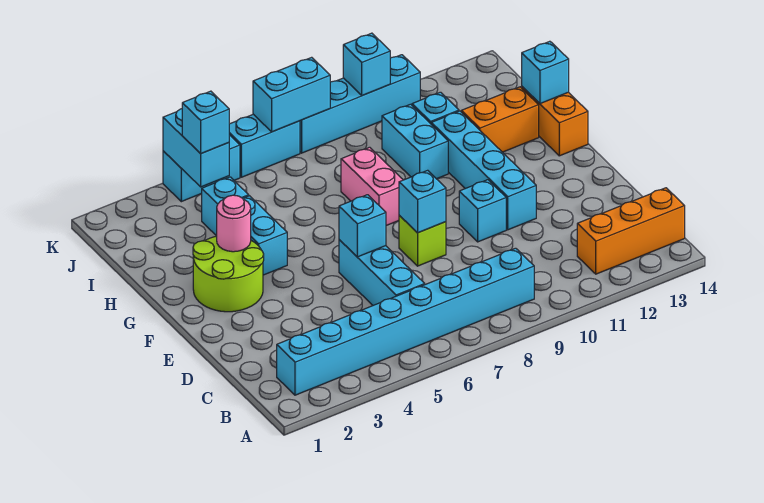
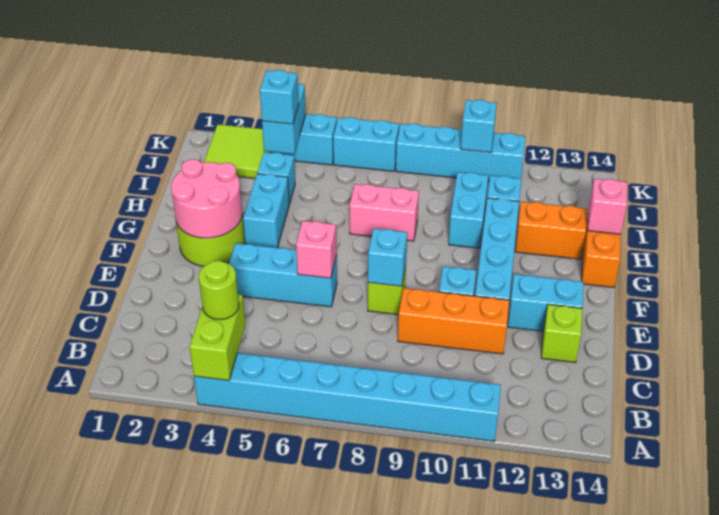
none -> lime brick A4:B4 level 2
cyan brick B2:B9 level 1 -> cyan brick A4:A11 level 1
none -> lime round brick B4 level 3
orange brick B12:B14 level 1 -> orange brick D9:D11 level 1
cyan brick C6:E6 level 1 -> cyan brick E4:E6 level 1
none -> lime brick D13 level 1
cyan brick E6 level 2 -> pink brick E6 level 2
pink round brick G3 level 2 -> pink round brick F2:G3 level 2
pink brick G8:H8 level 1 -> pink brick H7:H8 level 1
cyan brick H14 level 2 -> pink brick H14 level 2
none -> lime tile J2:K3 level 1
cyan brick K7:K8 level 2 -> cyan brick E12:E13 level 1

